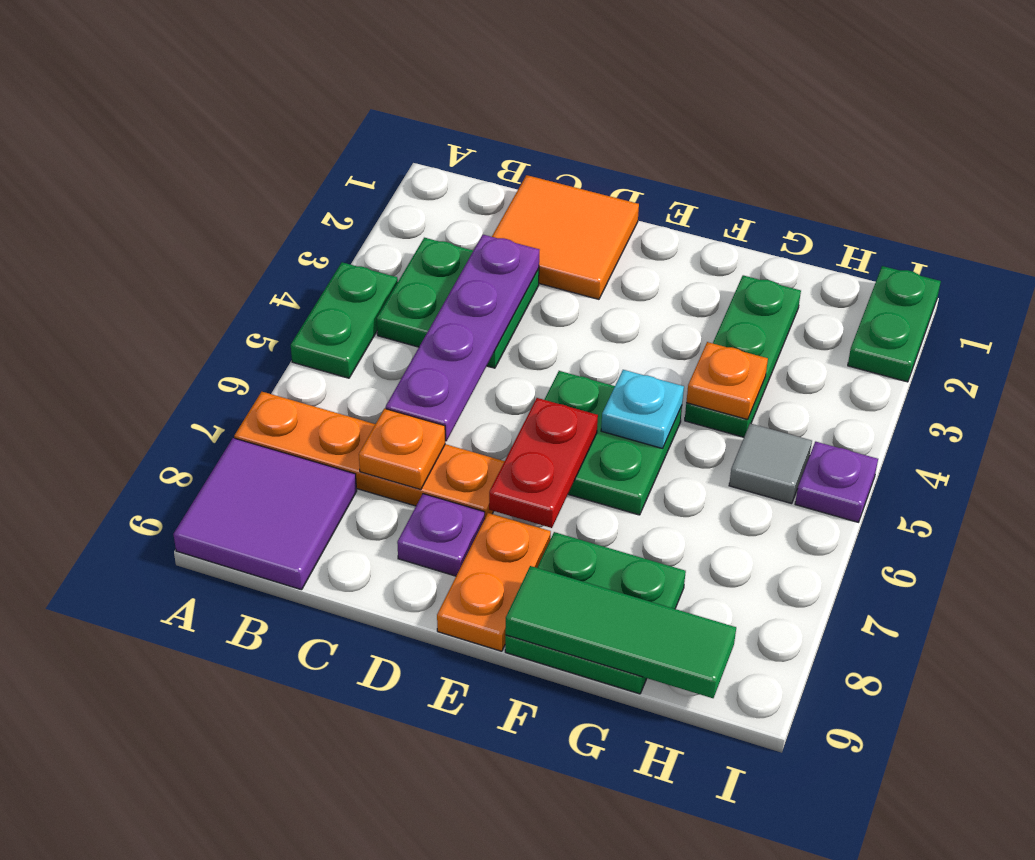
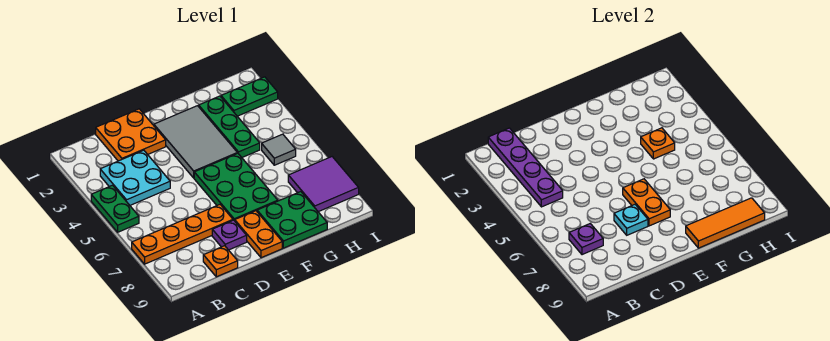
purple tile A8:B9 level 1 -> purple tile H7:I8 level 1
green plate B3:C4 level 1 -> cyan plate B3:C4 level 1
orange tile C1:D2 level 1 -> orange plate C1:D2 level 1
purple plate C3:C6 level 2 -> purple plate B1:B4 level 2
orange plate C7 level 2 -> orange plate C9 level 1
none -> grey tile E2:F4 level 1
green plate E5:F6 level 1 -> green plate E5:F7 level 1
red plate E6:E7 level 2 -> orange plate E6:E7 level 2
cyan plate F5 level 2 -> cyan plate D7 level 2
green tile F9:H9 level 2 -> orange tile F9:H9 level 2
green plate I1:I2 level 1 -> green plate H2:I2 level 1
purple plate I5 level 1 -> purple plate B7 level 2

